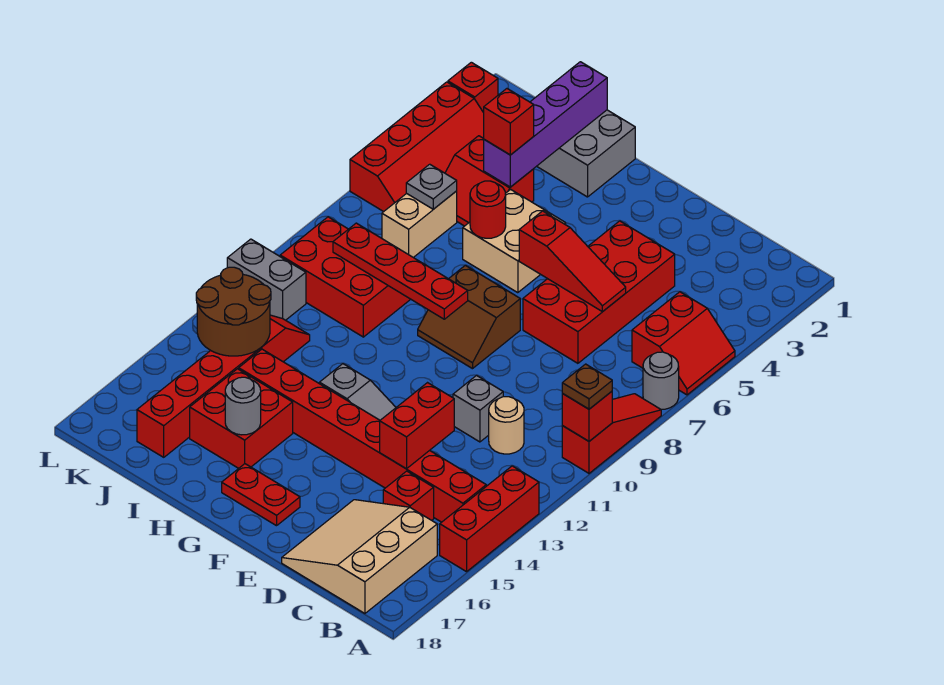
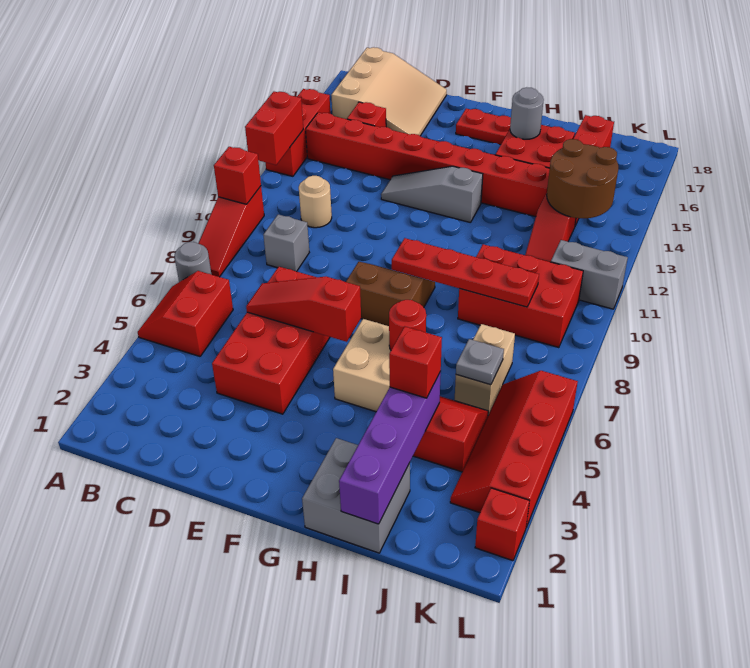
brown plate A10 level 3 -> none
grey brick D11 level 1 -> grey brick C9 level 1
red brick D13:D14 level 2 -> red brick A12:A13 level 2

